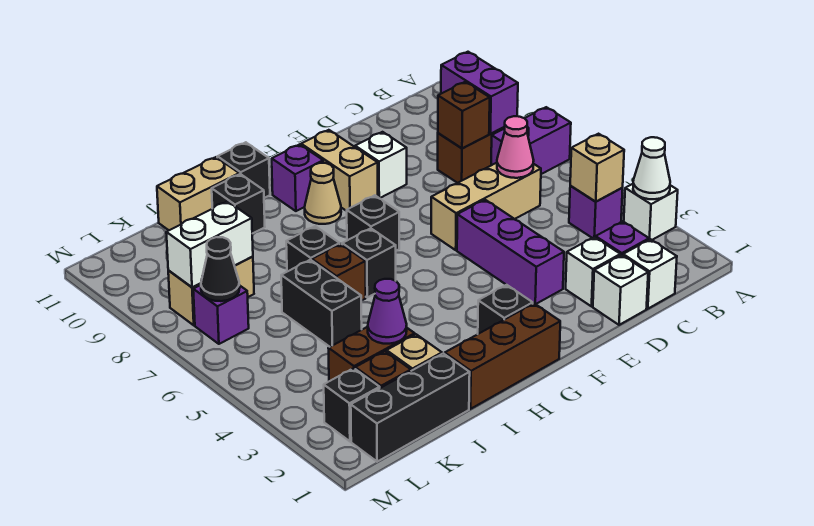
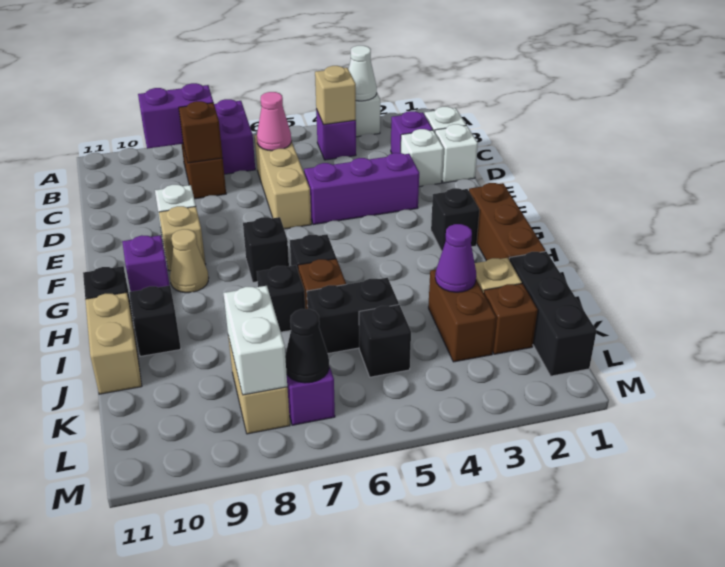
tan brick F9:F10 level 1 -> tan brick F9 level 1
black brick L2 level 1 -> black brick K5 level 1

